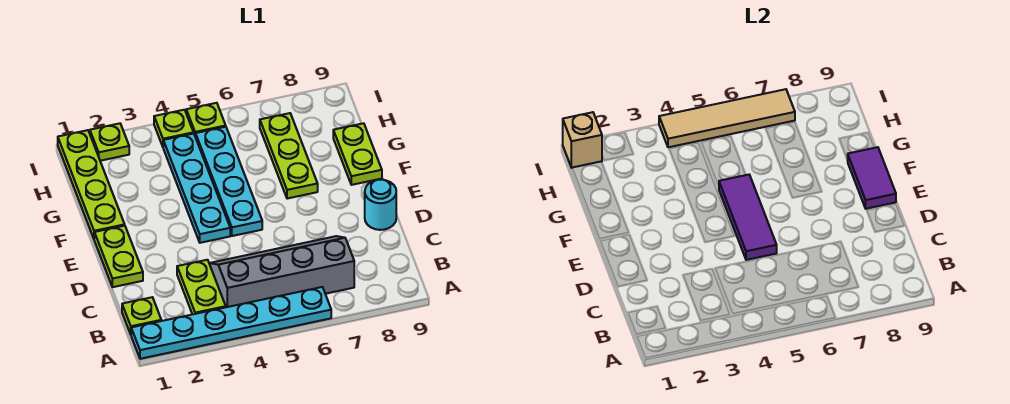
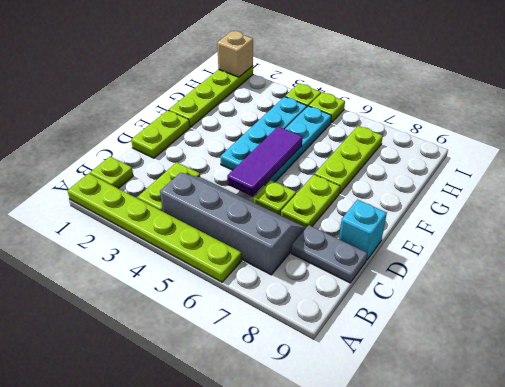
cyan plate A1:A6 level 1 -> lime plate A1:A6 level 1
none -> grey plate C8:C9 level 1
cyan round brick D9 level 1 -> cyan brick D9 level 1
purple tile E9:F9 level 2 -> none
lime plate F9:G9 level 1 -> lime plate D7:E7 level 1
lime plate I2 level 1 -> lime plate D6 level 1
tan tile I4:I7 level 2 -> none

